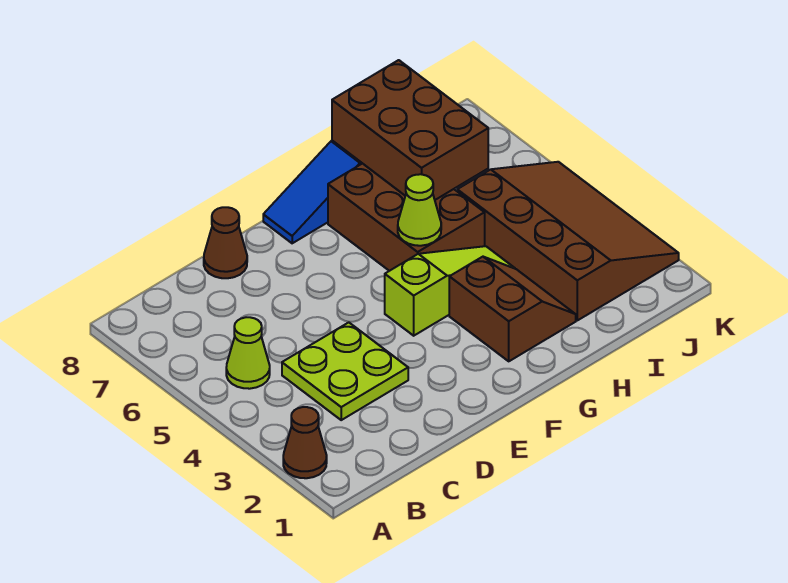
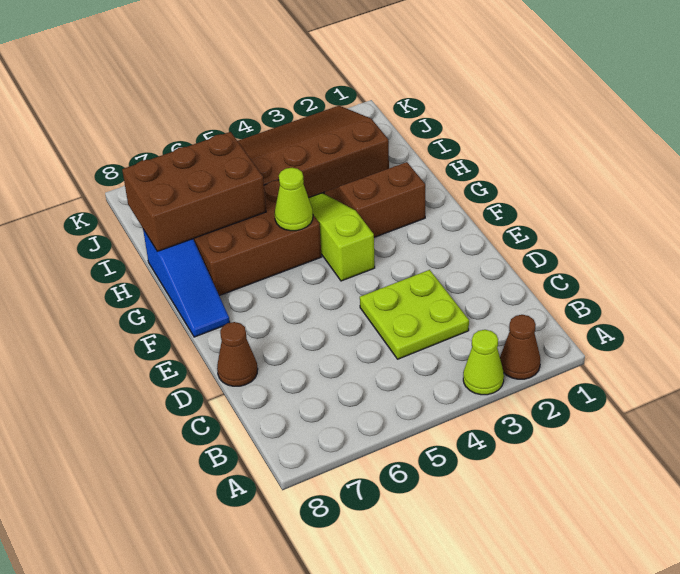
lime cone B5 level 1 -> lime cone A3 level 1

